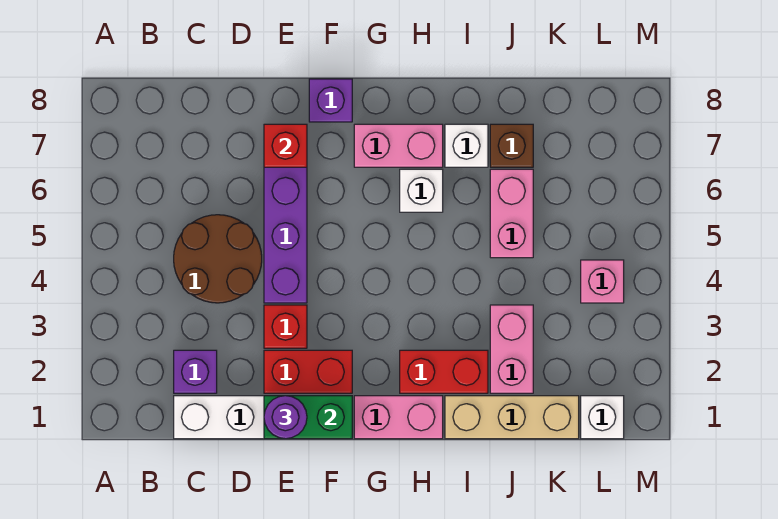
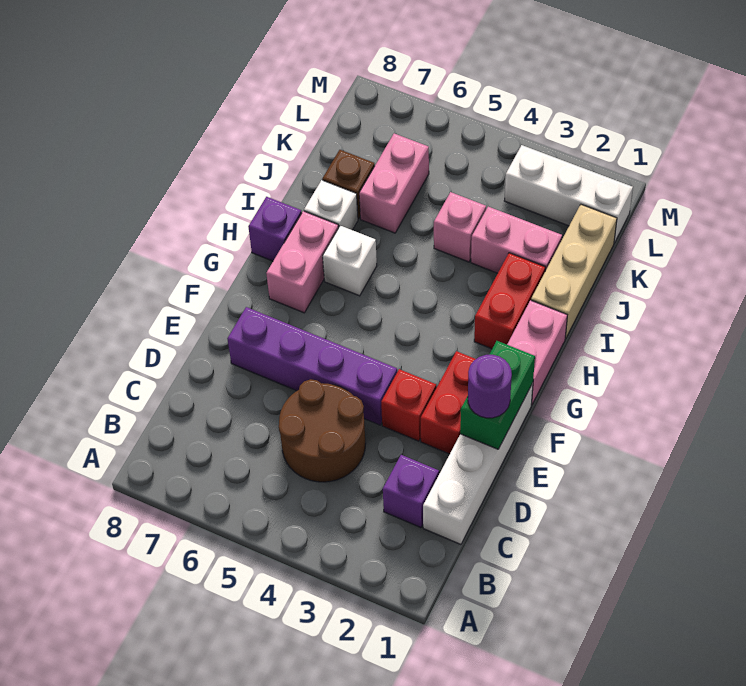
red brick E7 level 2 -> none
purple brick F8 level 1 -> purple brick H8 level 1
pink brick J5:J6 level 1 -> pink brick J6:K6 level 1
white brick L1 level 1 -> white brick L1:L3 level 1
pink brick L4 level 1 -> pink brick J4 level 1

